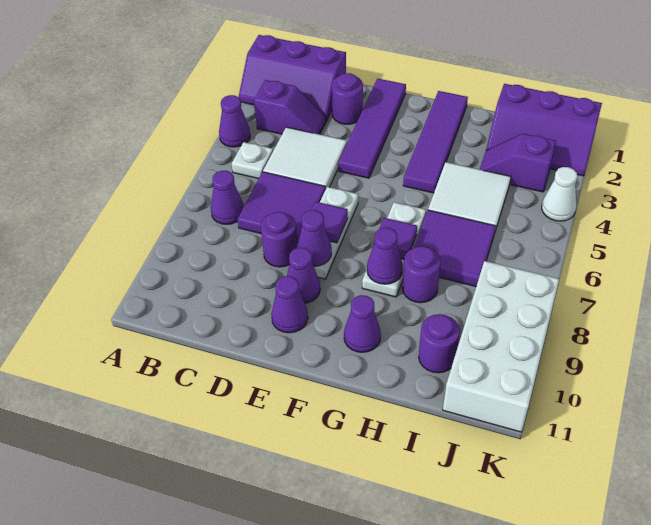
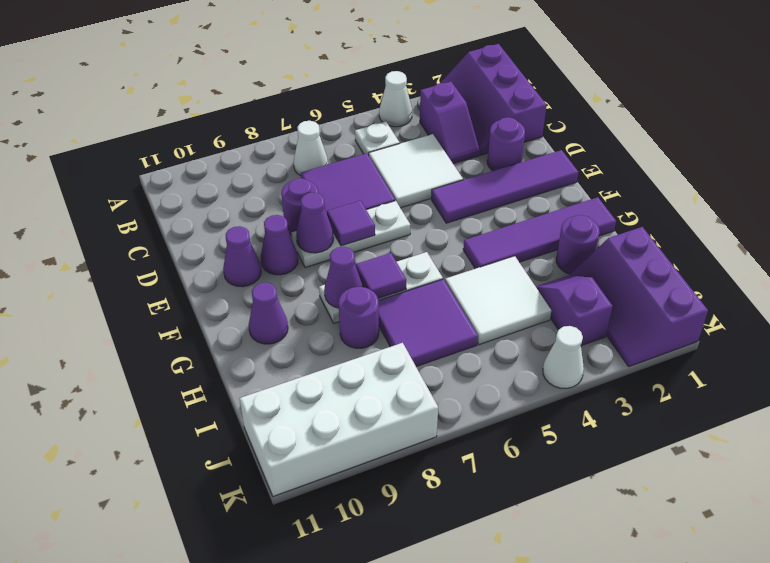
purple cone A4 level 1 -> white cone A4 level 1
purple cone B7 level 1 -> white cone B7 level 1
purple round brick I10 level 1 -> purple round brick H2 level 1

